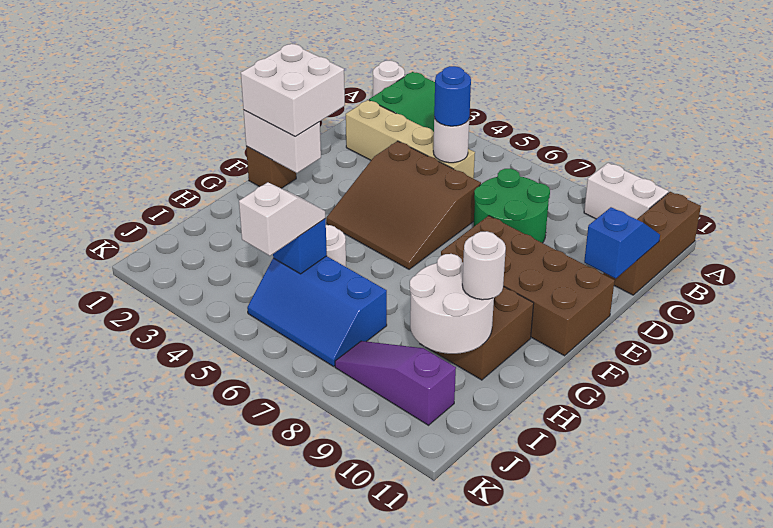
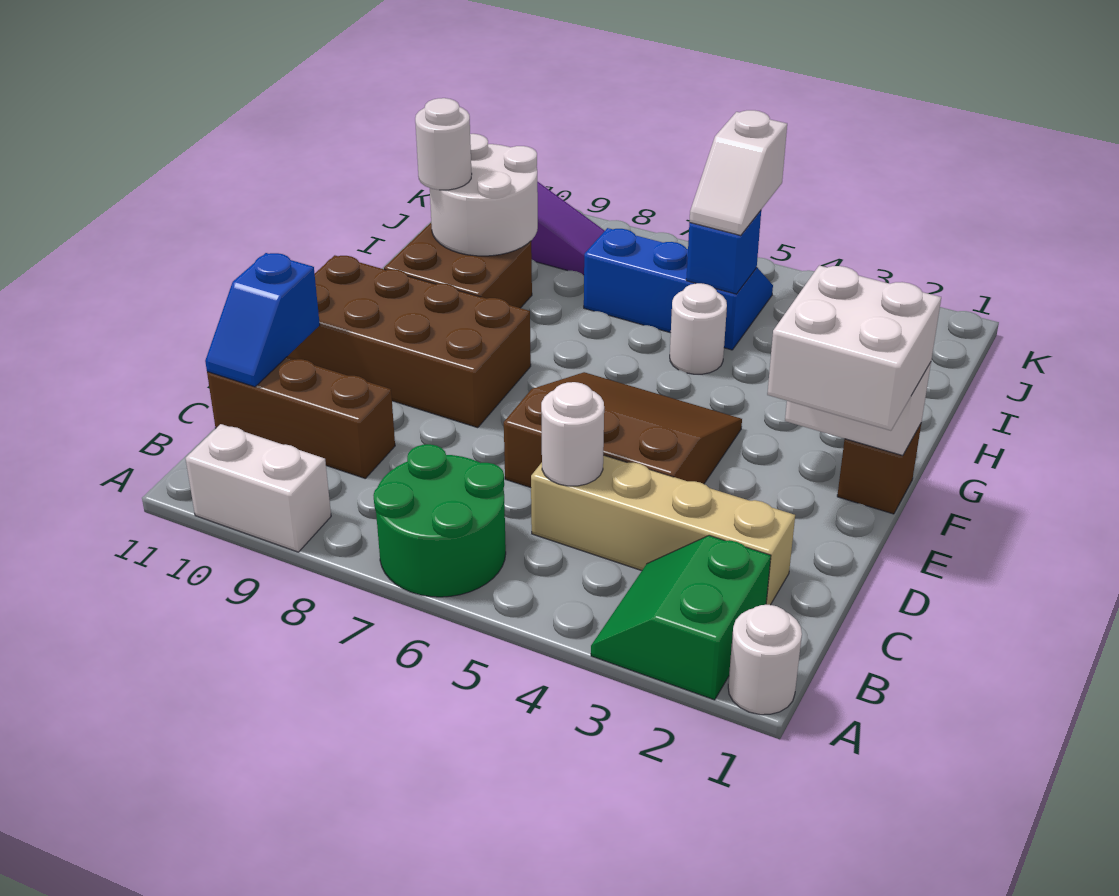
brown brick A11:C11 level 1 -> brown brick C9:C11 level 1
blue round brick C5 level 3 -> none
green round brick C7:D8 level 1 -> green round brick A6:B7 level 1

